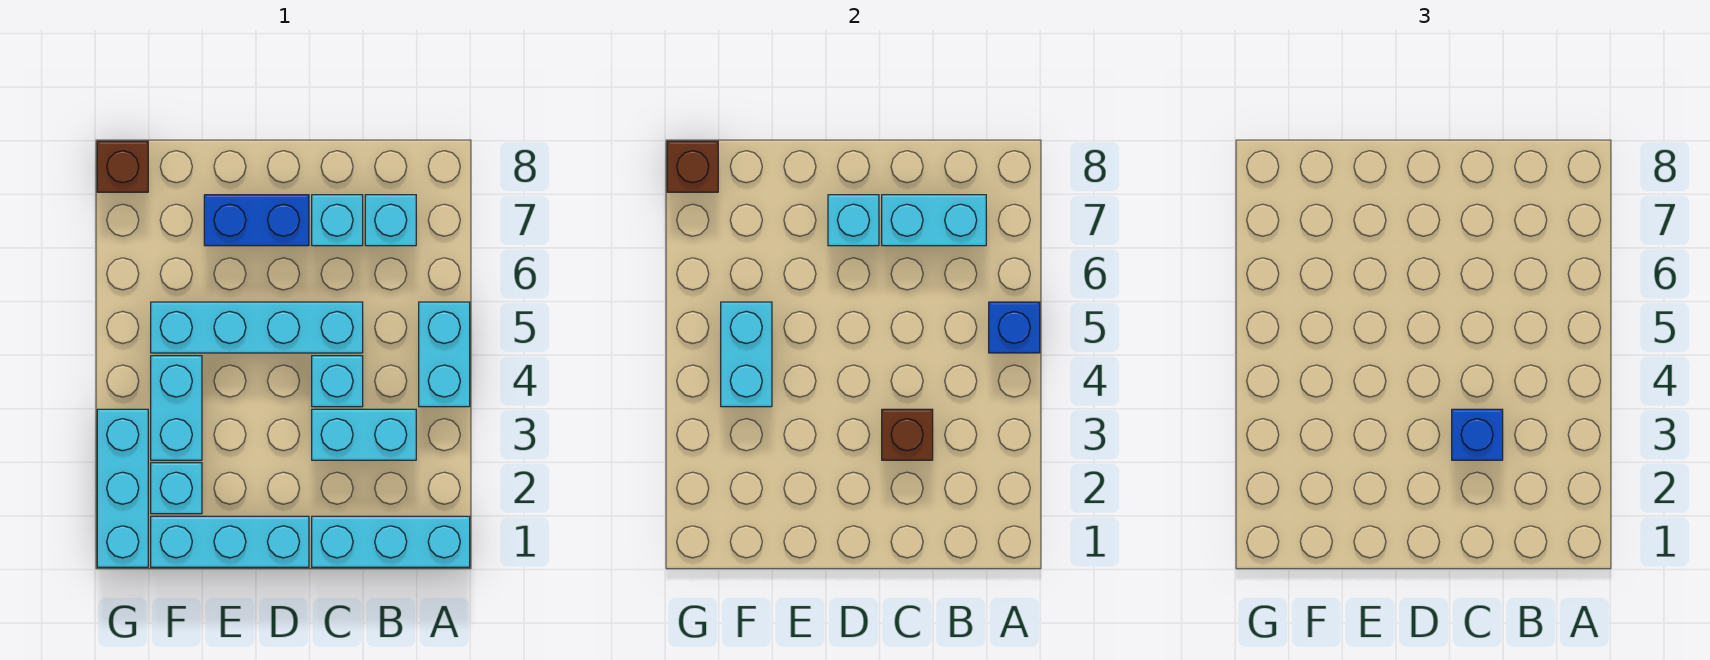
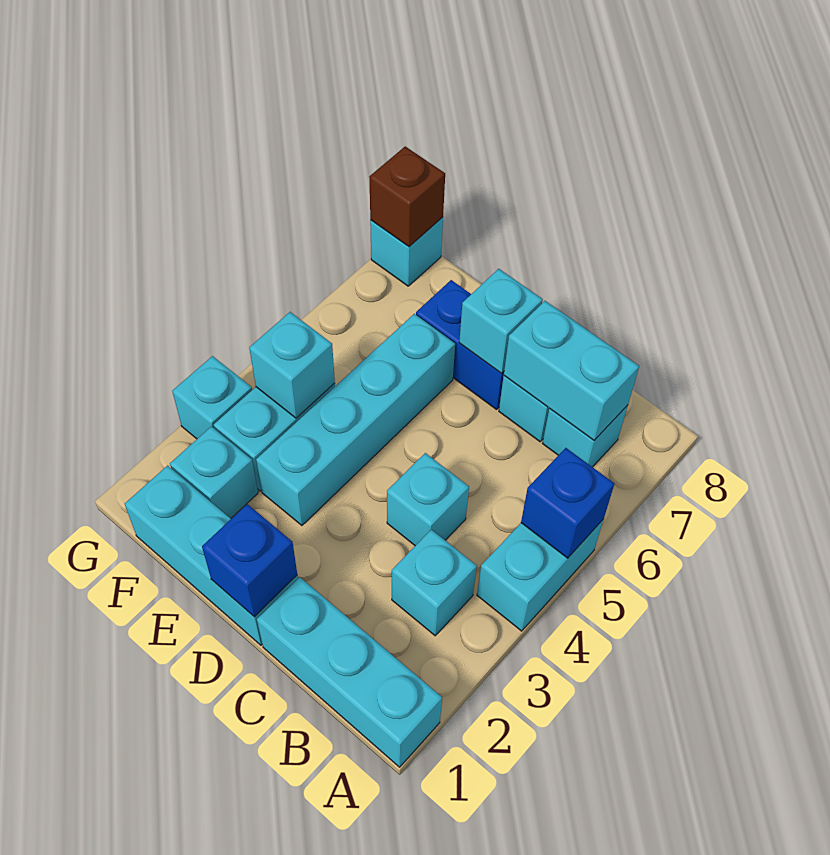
cyan brick B3:C3 level 1 -> cyan brick B3 level 1
brown brick C3 level 2 -> none
blue brick C3 level 3 -> blue brick D1 level 2
cyan brick C5:F5 level 1 -> cyan brick E3:E6 level 1
cyan brick F4:F5 level 2 -> cyan brick F4 level 2
cyan brick G1:G3 level 1 -> cyan brick G3 level 1
brown brick G8 level 1 -> cyan brick G8 level 1

